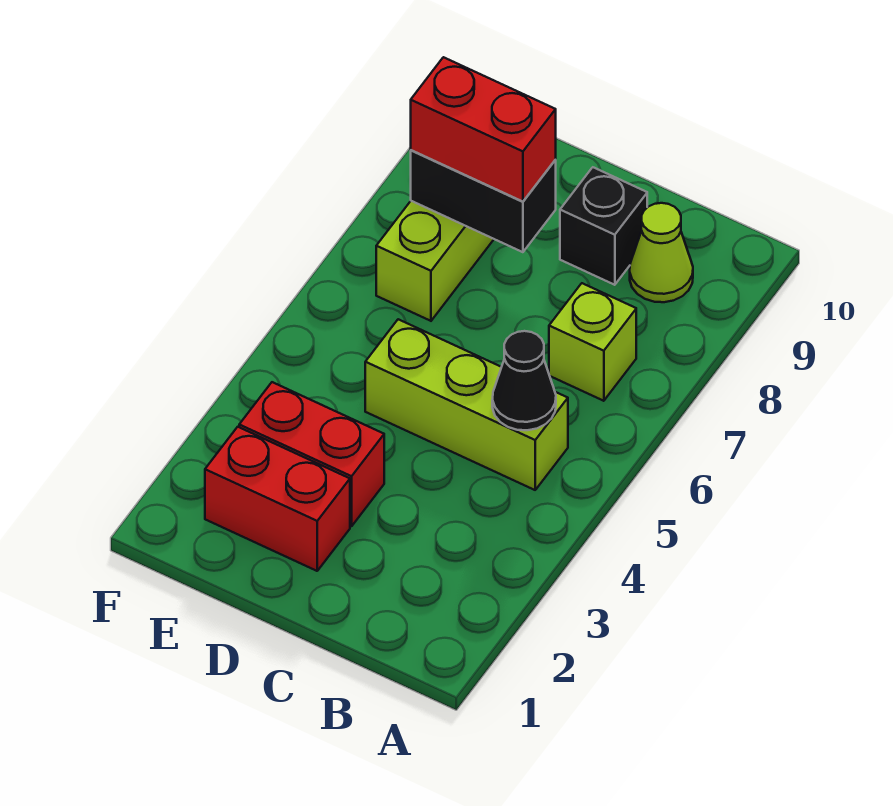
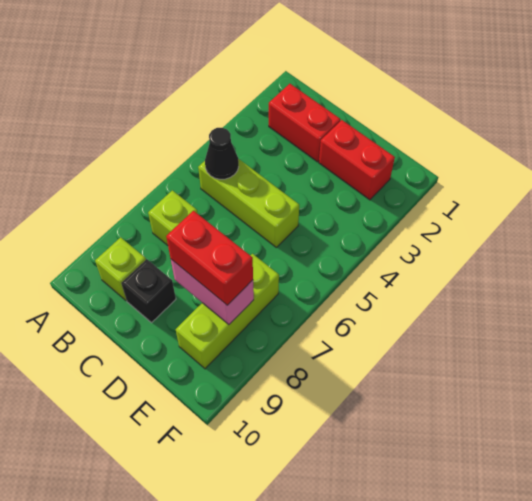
lime cone B9 level 1 -> lime brick B9 level 1
red brick D3:E3 level 1 -> red brick B2:C2 level 1
black brick D8:E8 level 2 -> pink brick D8:E8 level 2

